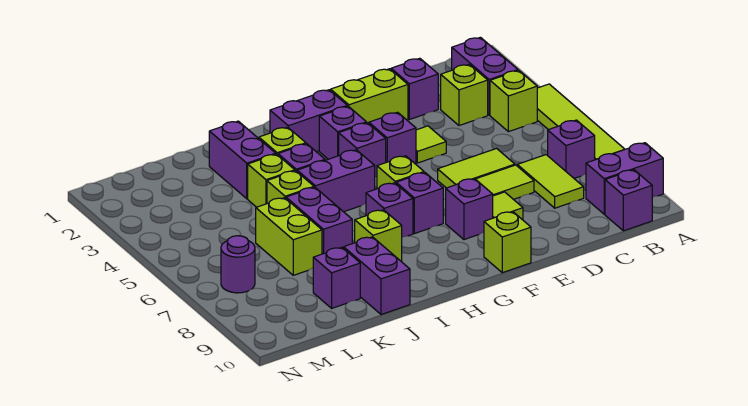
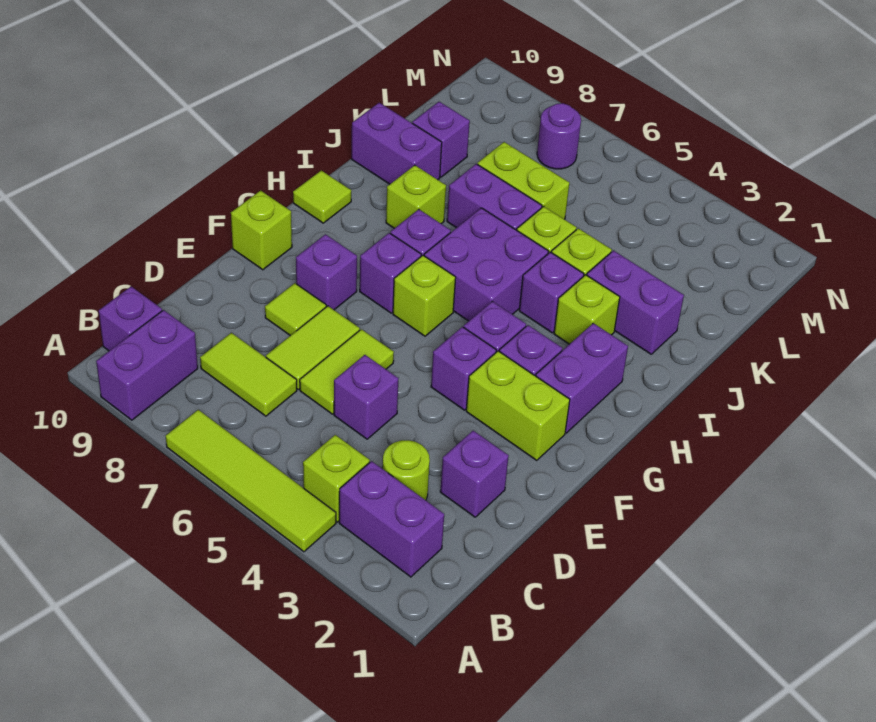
purple brick B7 level 1 -> purple brick D5 level 1
lime brick C3 level 1 -> lime round brick C3 level 1
lime brick E2:F2 level 1 -> lime brick F2:F3 level 1
lime tile E4 level 1 -> lime tile H10 level 1
purple brick H5:I5 level 1 -> purple brick H5:I6 level 1

